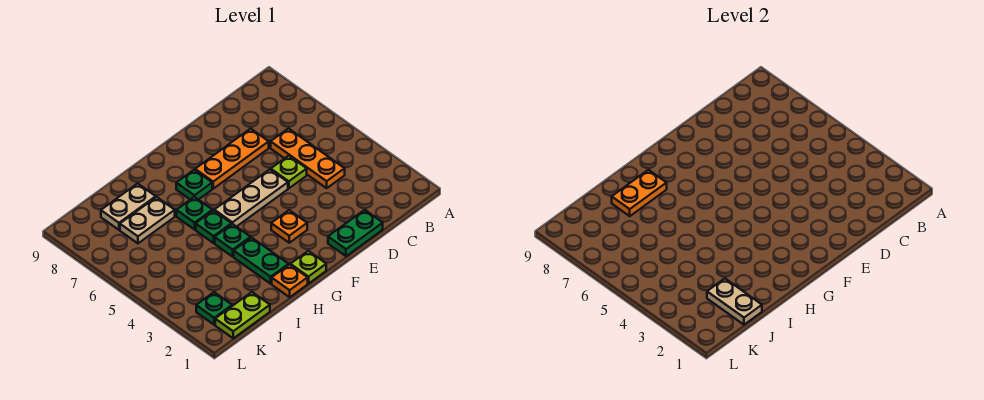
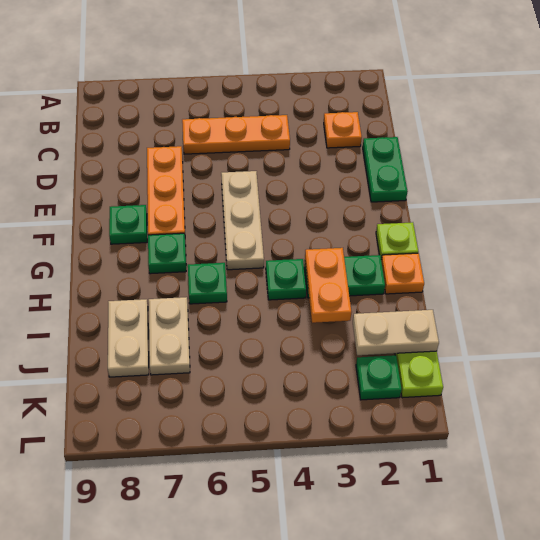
lime plate D5 level 1 -> none
orange plate F3 level 1 -> orange plate C2 level 1
green plate H5 level 1 -> green plate F8 level 1
orange plate H8:I8 level 2 -> orange plate H3:I3 level 2

